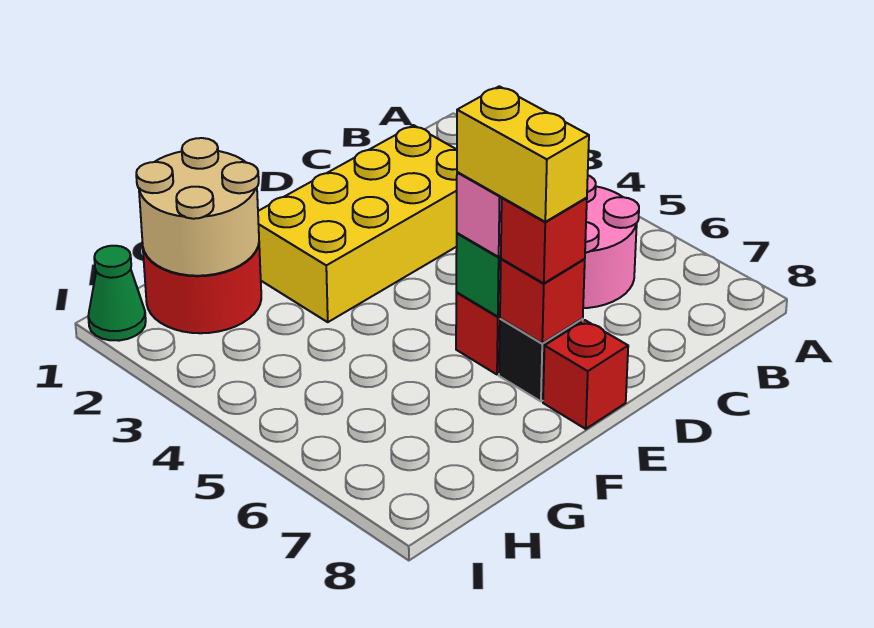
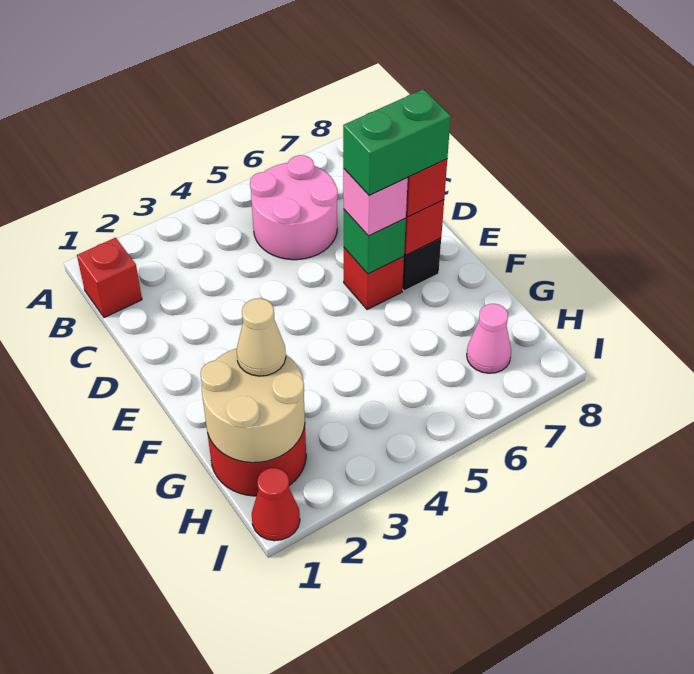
yellow brick C2:F3 level 1 -> none
yellow brick E6:E7 level 4 -> green brick E6:E7 level 4
red brick E8 level 1 -> red brick B1 level 1
none -> tan cone G2 level 3
none -> pink cone H7 level 1
green cone I1 level 1 -> red cone I1 level 1

